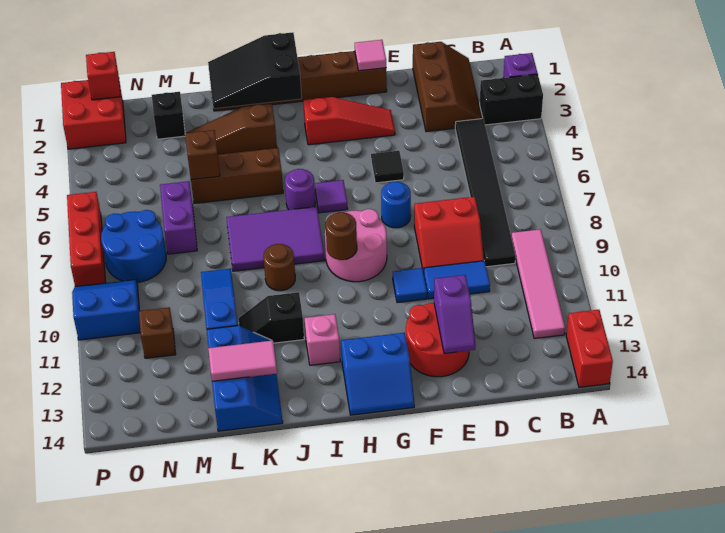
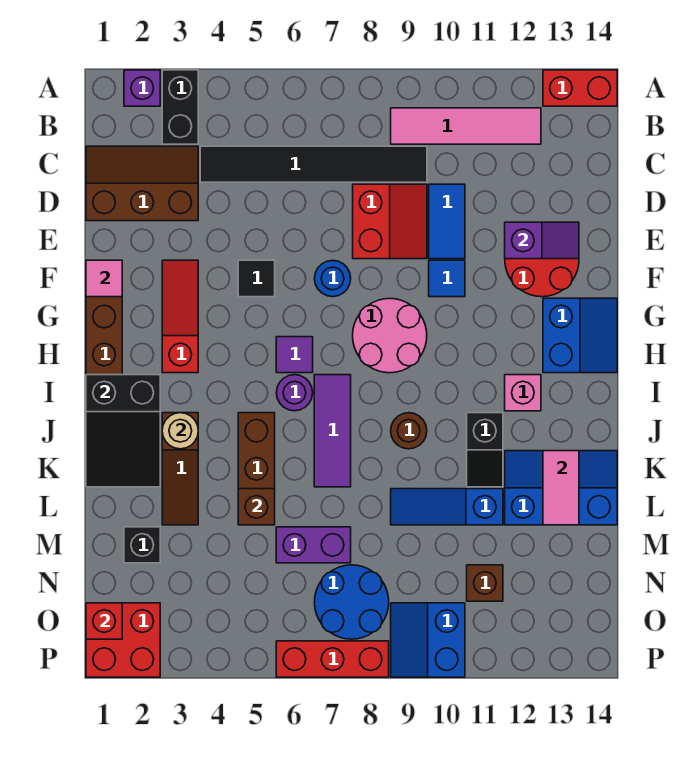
brown round brick H9 level 2 -> none
purple tile I7:K8 level 1 -> purple tile I7:K7 level 1
none -> tan round brick J3 level 2

